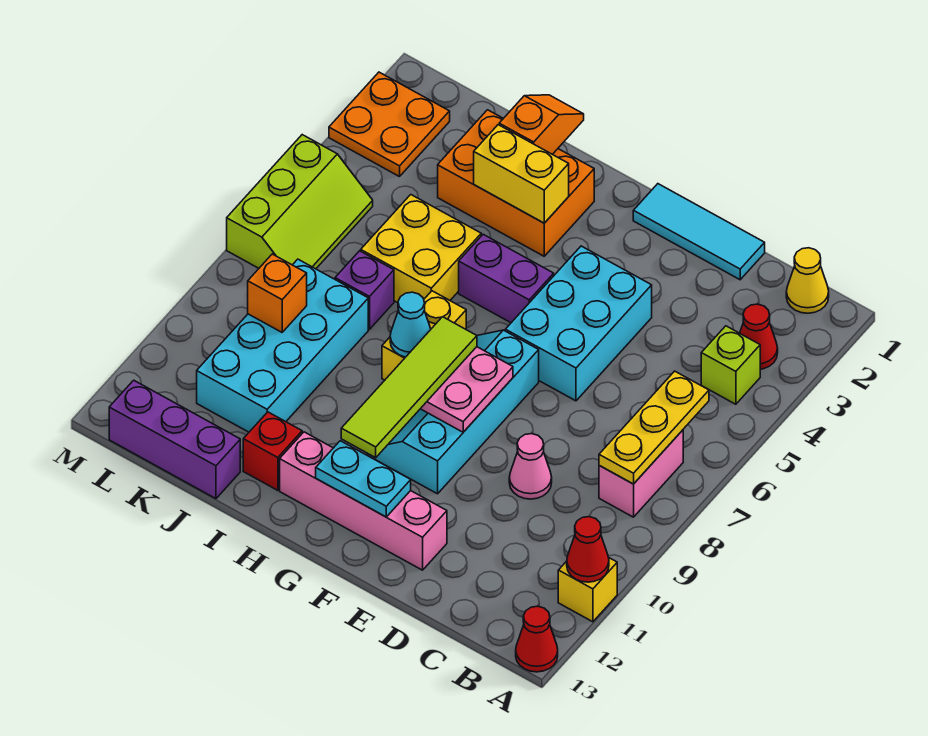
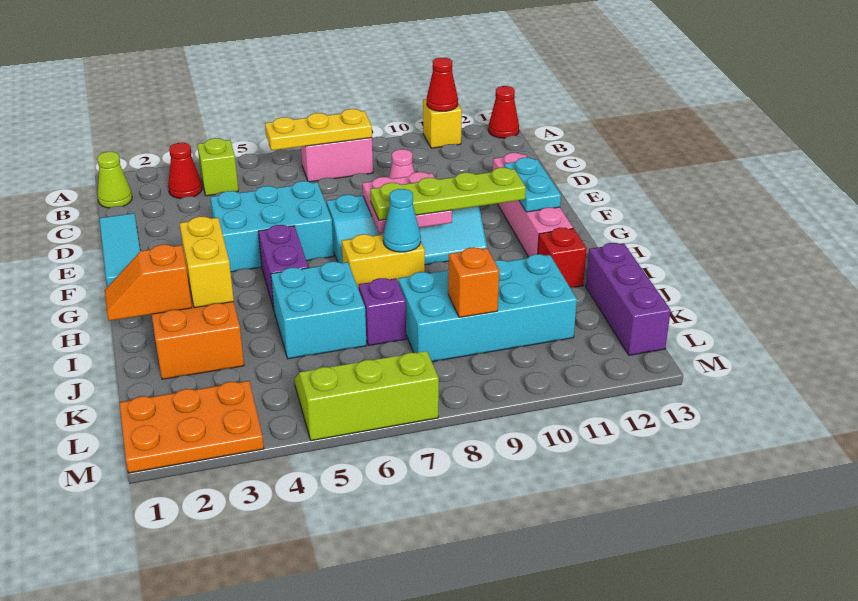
yellow cone B1 level 1 -> lime cone B1 level 1
lime tile G8:G11 level 3 -> lime plate G8:G11 level 3
yellow brick I5:J6 level 1 -> cyan brick I5:J6 level 1
orange plate L2:M3 level 1 -> orange plate L1:M3 level 1

